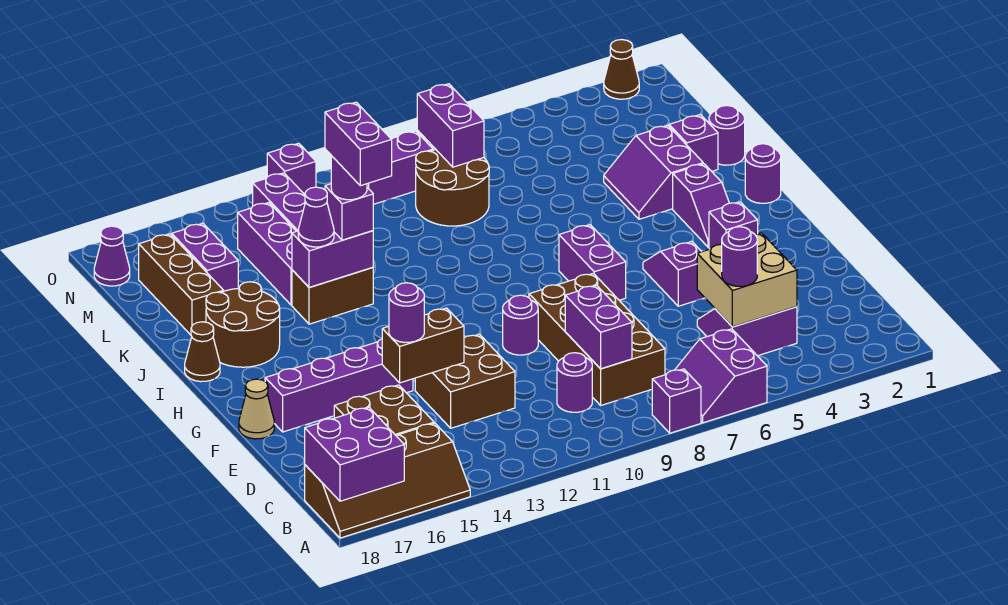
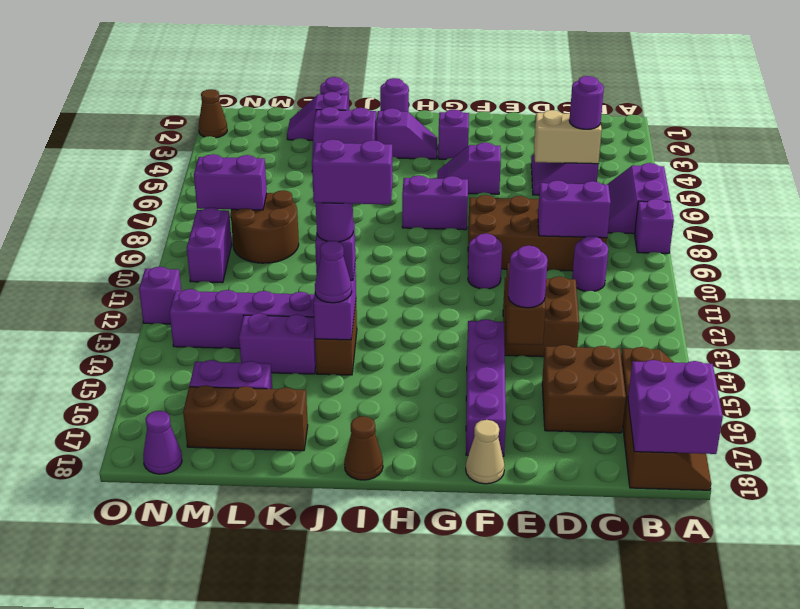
purple slope A6:B7 level 1 top 6 -> purple slope A6:B7 level 1 top A
tan brick C4:D5 level 2 -> tan brick C5:D5 level 2
brown round brick I16:J17 level 1 -> none
purple brick K14:M14 level 1 -> purple brick K14:L14 level 1

